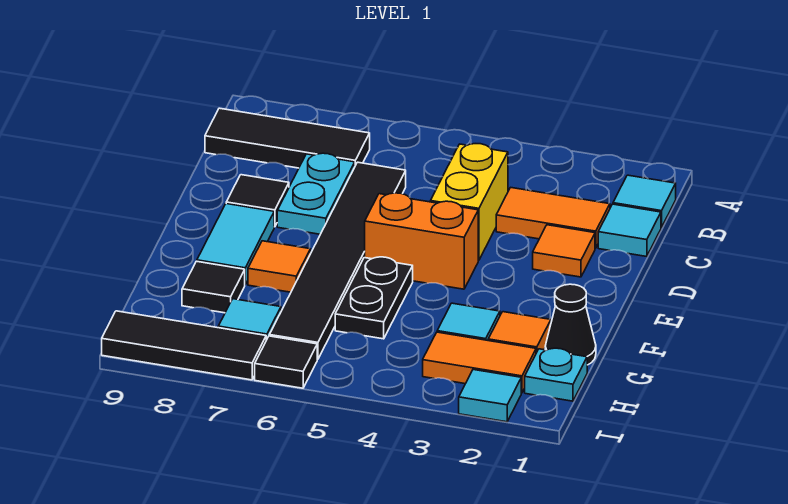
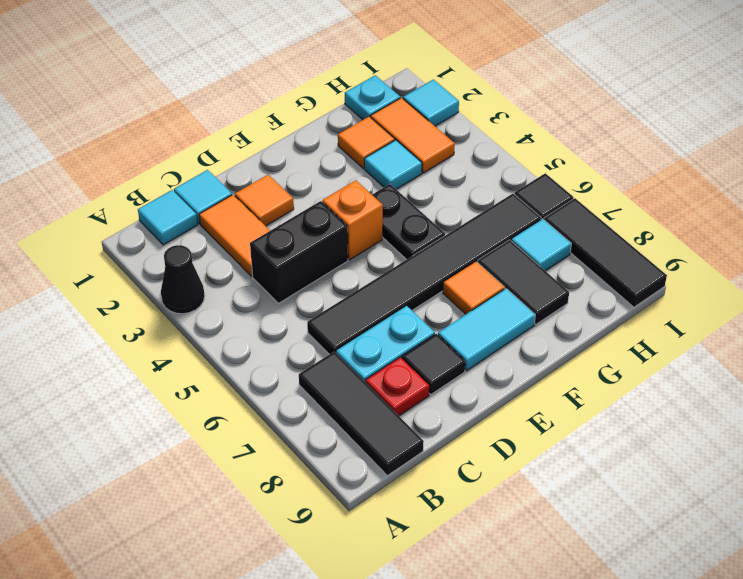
yellow brick C4:D4 level 1 -> black brick C4:D4 level 1
none -> red plate C8 level 1
orange brick E4:E5 level 1 -> orange brick E4 level 1
black plate F5:G5 level 1 -> black plate F4:F5 level 1
black cone G1 level 1 -> black cone A3 level 1
black tile G8 level 1 -> black tile G7:G8 level 1

